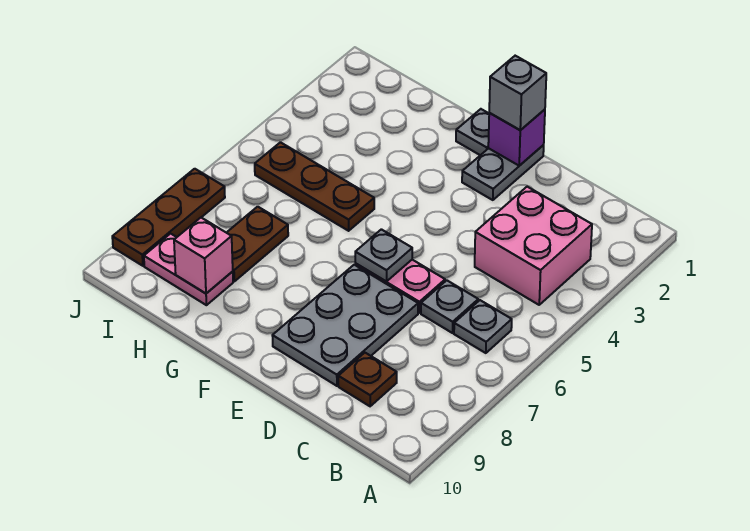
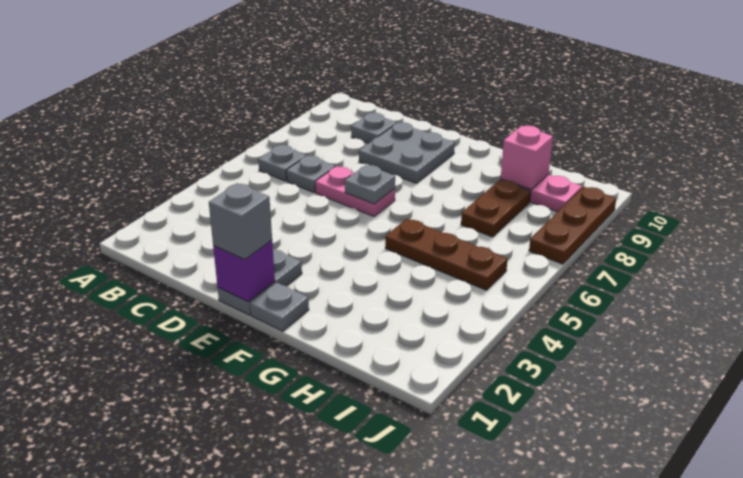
pink brick B3:C4 level 1 -> none
brown plate C9 level 1 -> grey plate C9 level 1
grey plate D7:E9 level 1 -> grey plate D8:E9 level 1

